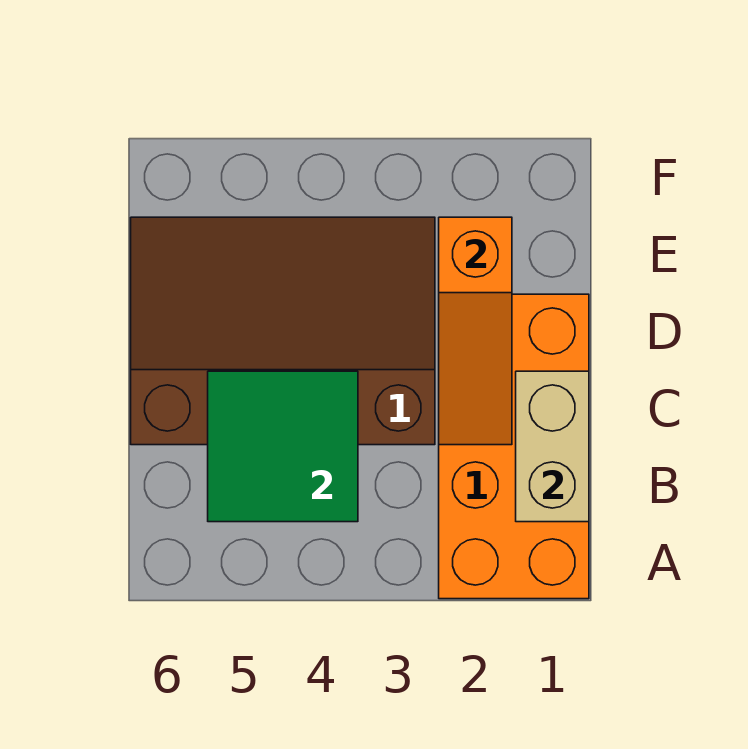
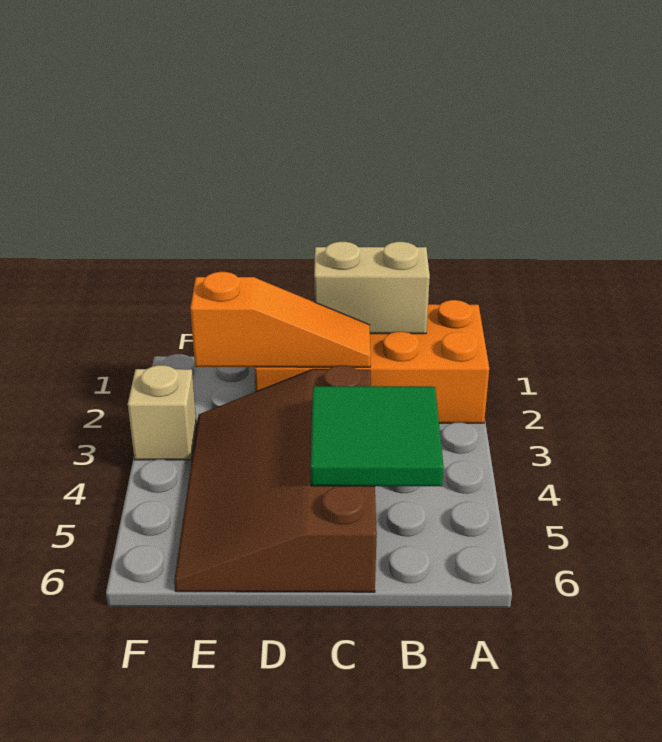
none -> tan brick F3 level 1

